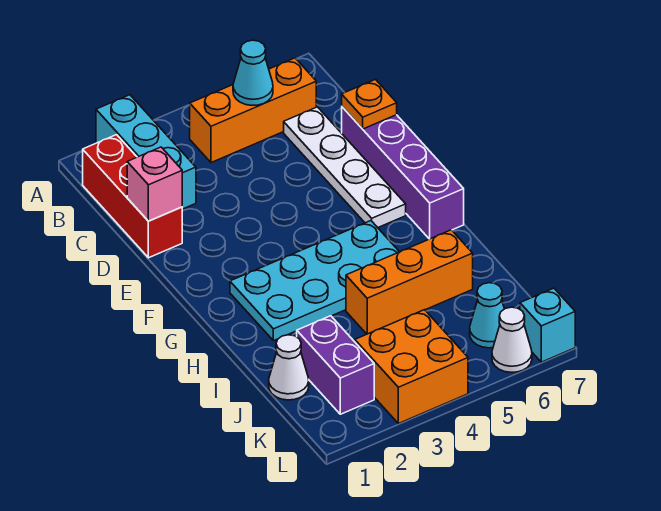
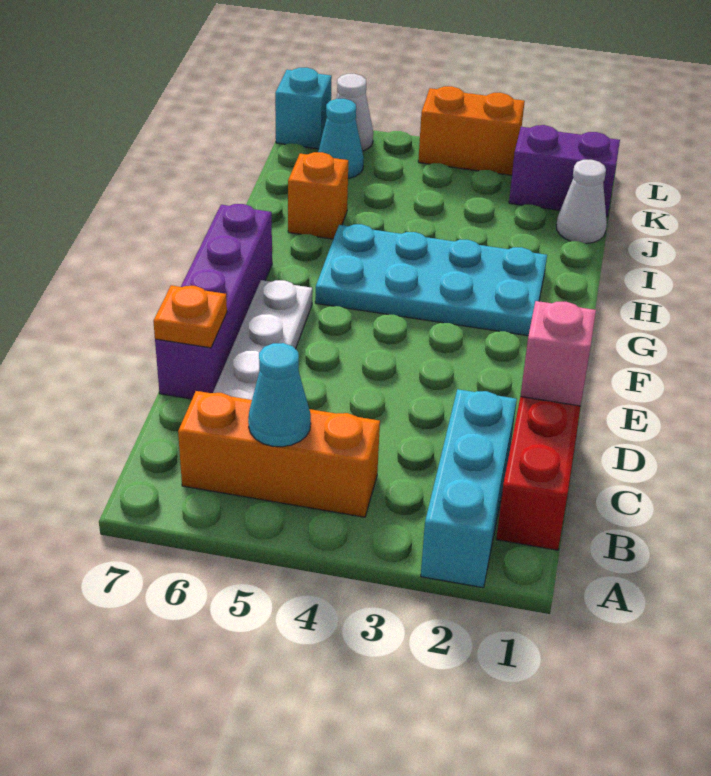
orange brick I4:I6 level 1 -> orange brick I6 level 1
purple brick J2:K2 level 1 -> purple brick K1:K2 level 1
orange brick K3:L4 level 1 -> orange brick L3:L4 level 1

